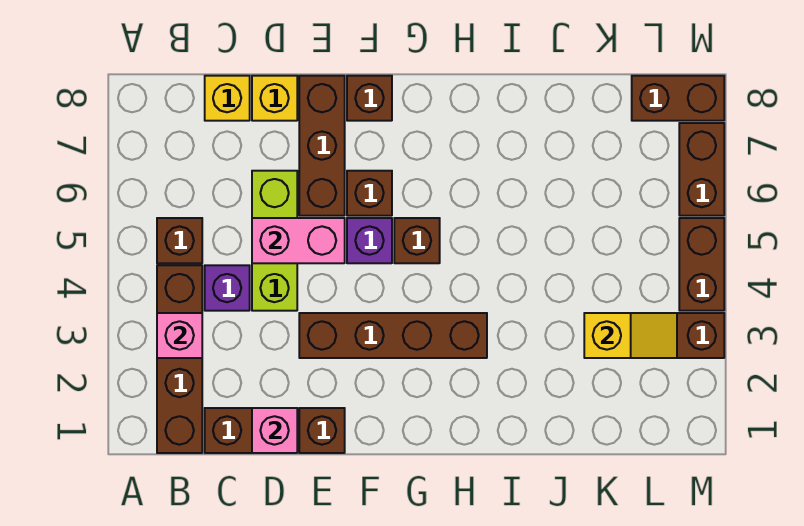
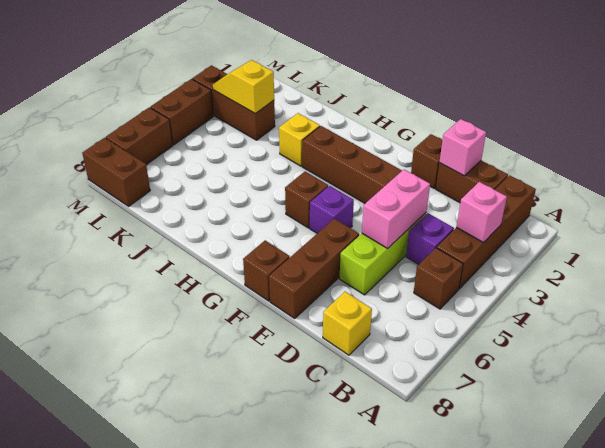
pink brick D5:E5 level 2 -> pink brick D4:D5 level 2
yellow brick D8 level 1 -> yellow brick I3 level 1
brown brick F6 level 1 -> none

